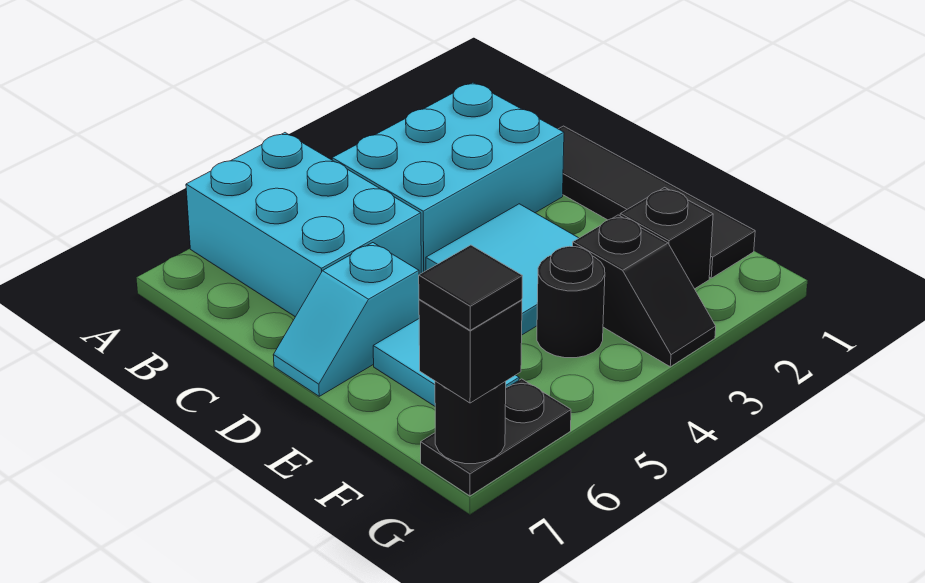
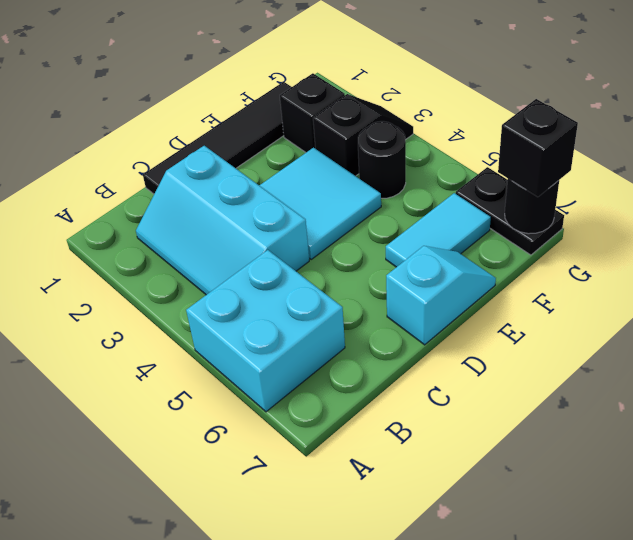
cyan brick A5:C6 level 1 -> cyan brick A5:B6 level 1
cyan brick B2:C4 level 1 -> cyan slope B2:C4 level 1 top C
cyan slope D6:D7 level 1 top 6 -> cyan slope D7:E7 level 1 top D
black tile G7 level 4 -> none

